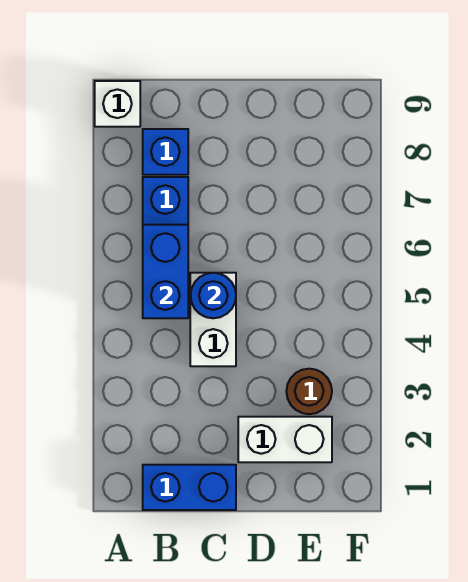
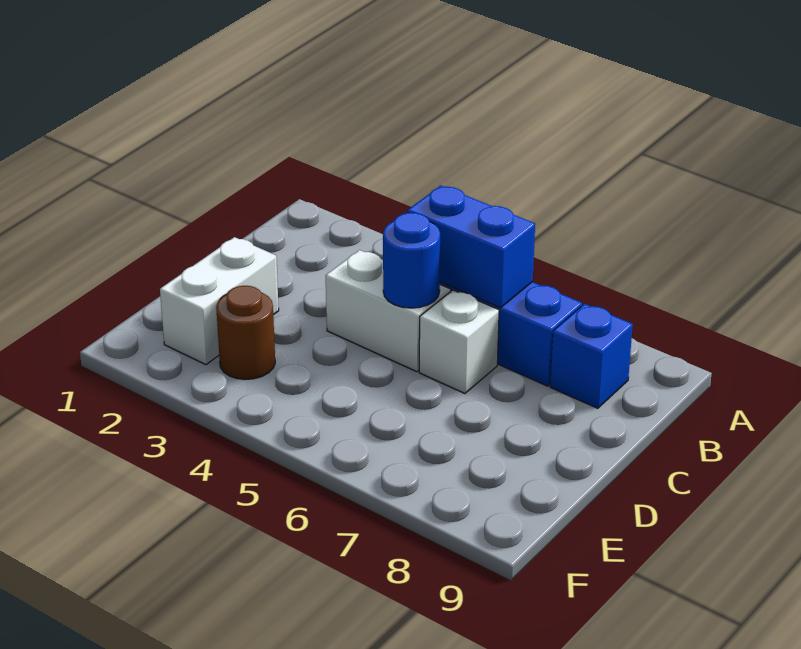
white brick A9 level 1 -> white brick C6 level 1
blue brick B1:C1 level 1 -> none

